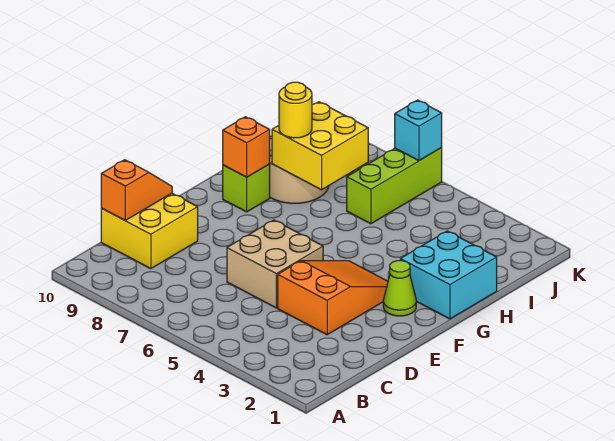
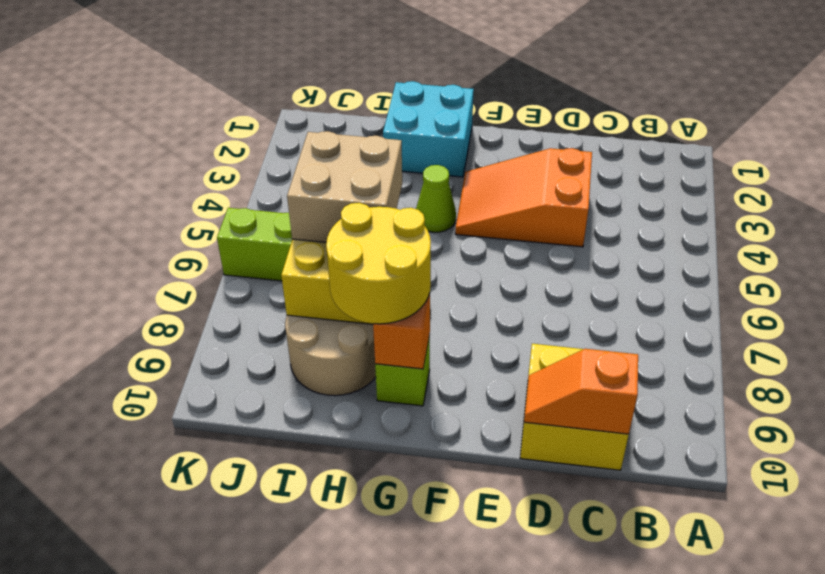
tan brick D5:E6 level 1 -> tan brick H6:I7 level 3
lime cone F2 level 1 -> lime cone G4 level 1
yellow round brick H8 level 3 -> yellow round brick G8:H9 level 3
cyan brick K6 level 2 -> none

